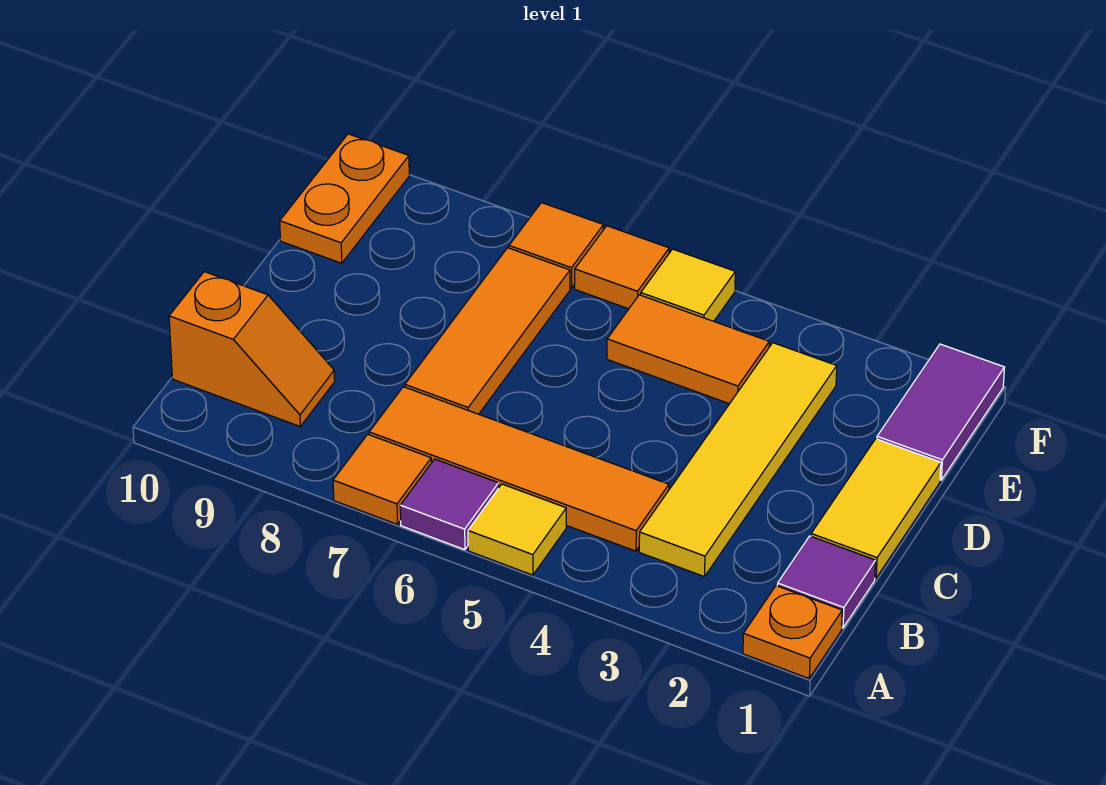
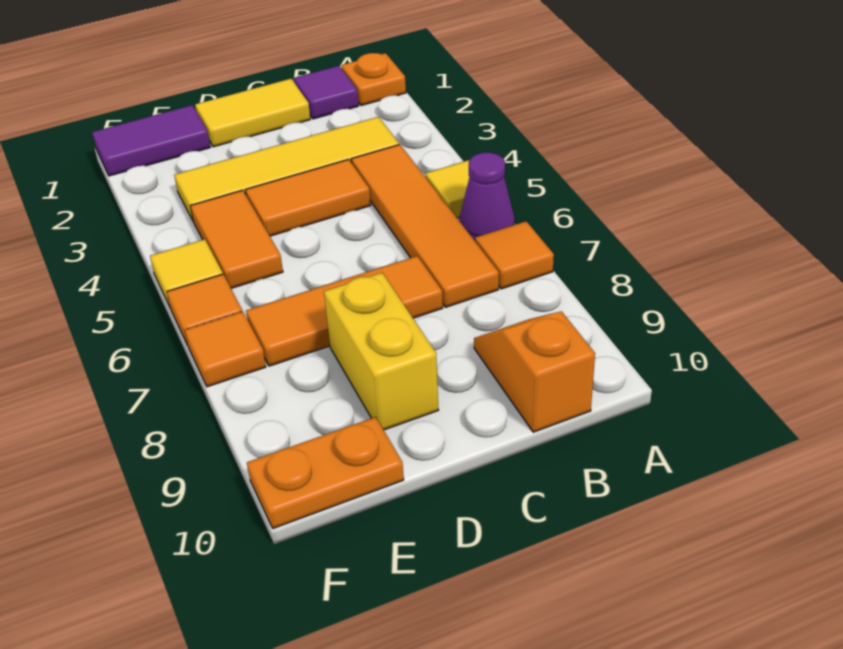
purple tile A6 level 1 -> purple cone A6 level 1
none -> orange tile C4:D4 level 1
none -> yellow brick D8:D9 level 1

